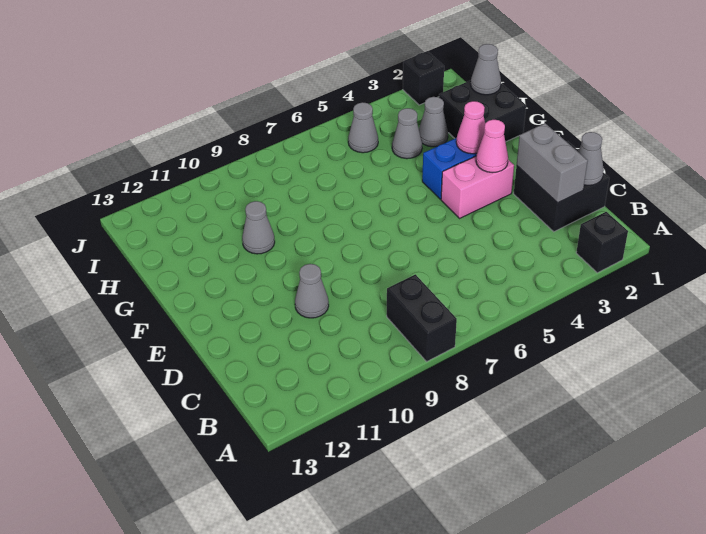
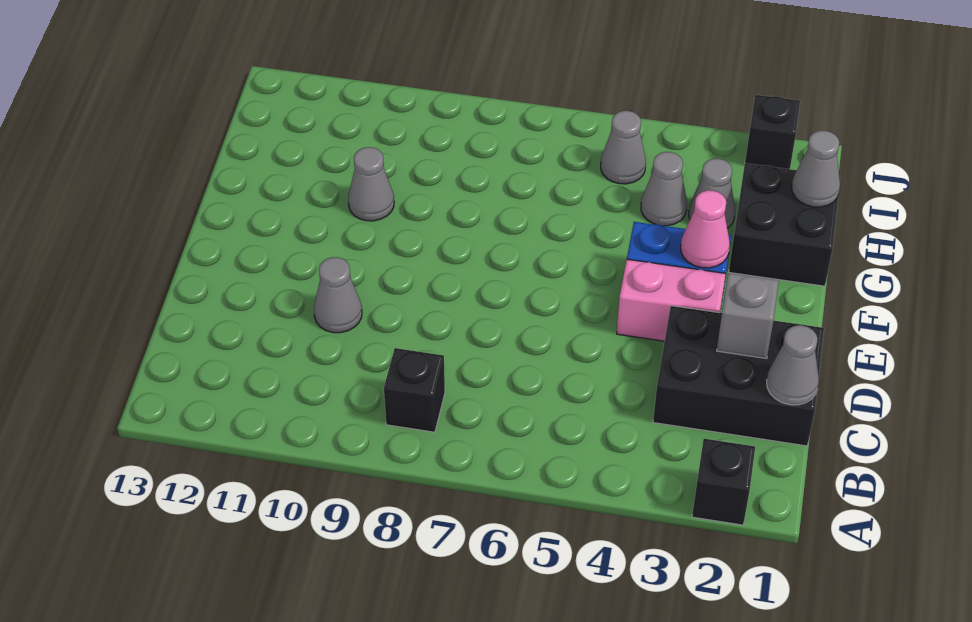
black brick A8:B8 level 1 -> black brick B8 level 1
black brick C1:D2 level 1 -> black brick C1:D3 level 1
grey brick C2:D2 level 2 -> grey brick D2 level 2
pink cone E3 level 2 -> none

